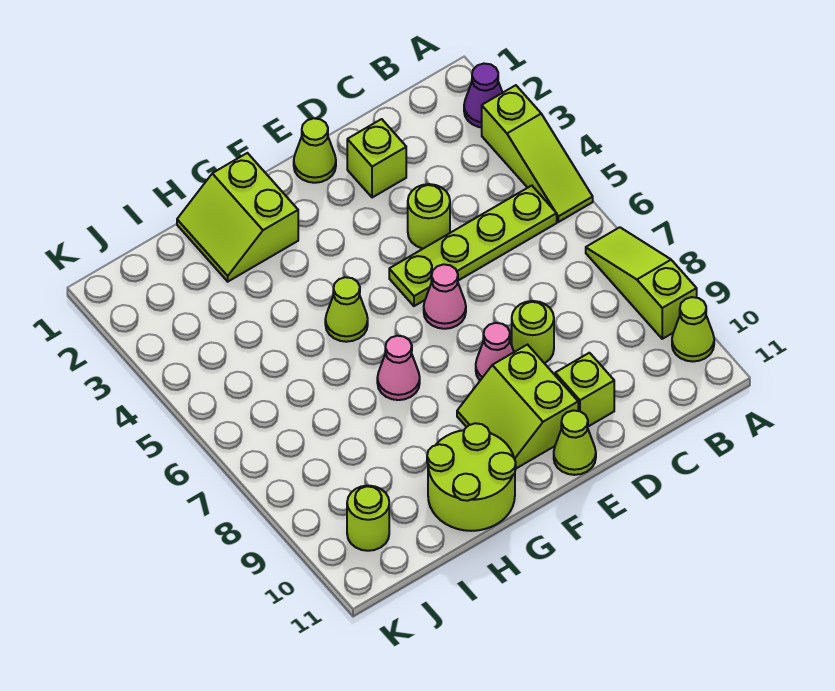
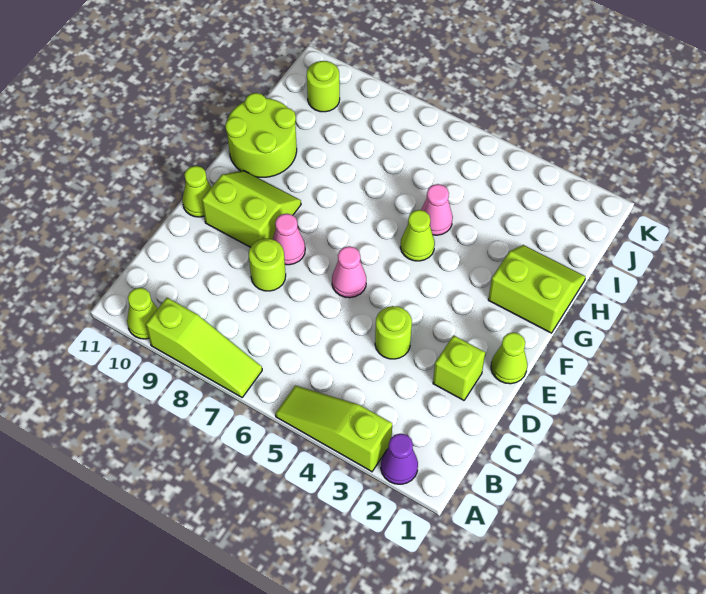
lime plate B5:E5 level 1 -> none
lime brick D10 level 1 -> none
pink cone G7 level 1 -> pink cone H5 level 1

